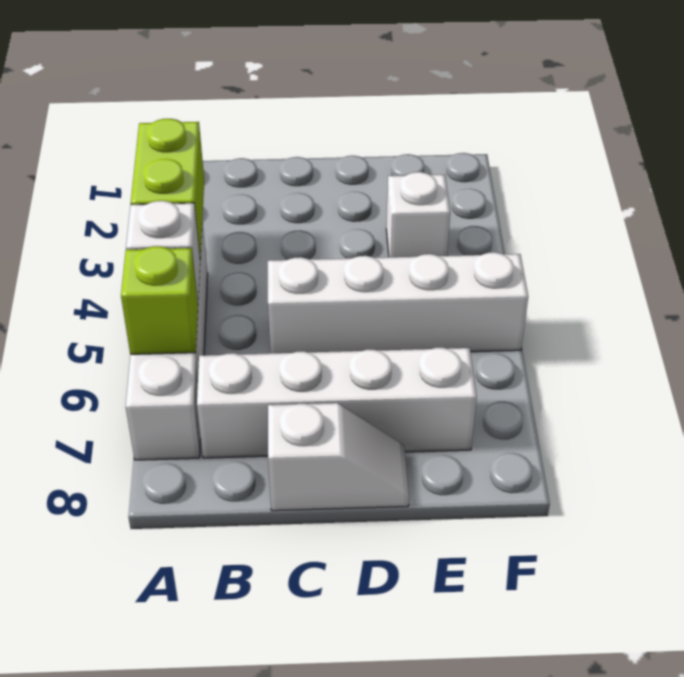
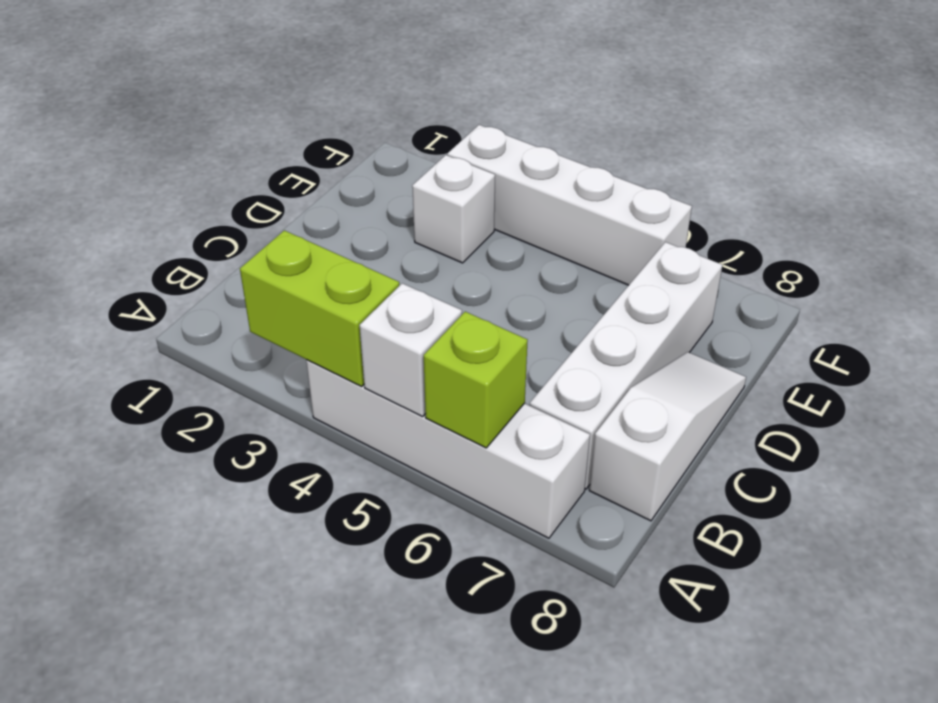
white brick C5:F5 level 1 -> white brick F3:F6 level 1
white slope C8:D8 level 1 top C -> white slope B8:D8 level 1 top B

